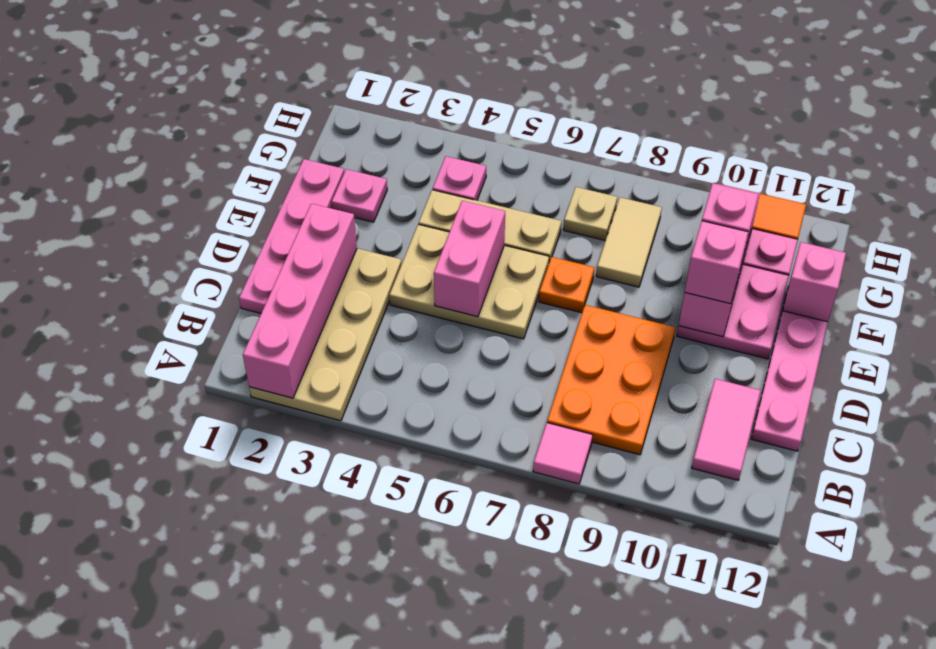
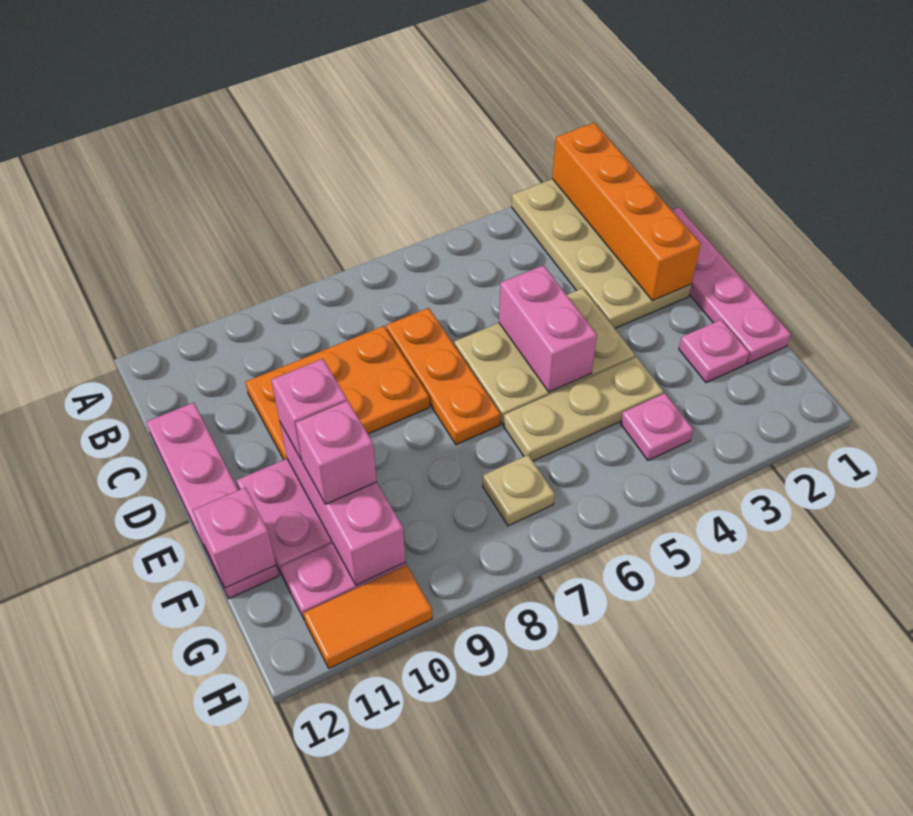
pink brick A2:D2 level 2 -> orange brick A2:D2 level 2
pink tile A8 level 1 -> none
orange plate B8:D9 level 1 -> orange plate C8:D10 level 1
pink tile B11:C11 level 1 -> none
orange plate E7 level 1 -> orange plate C7:E7 level 1
tan tile F8:G8 level 1 -> none

